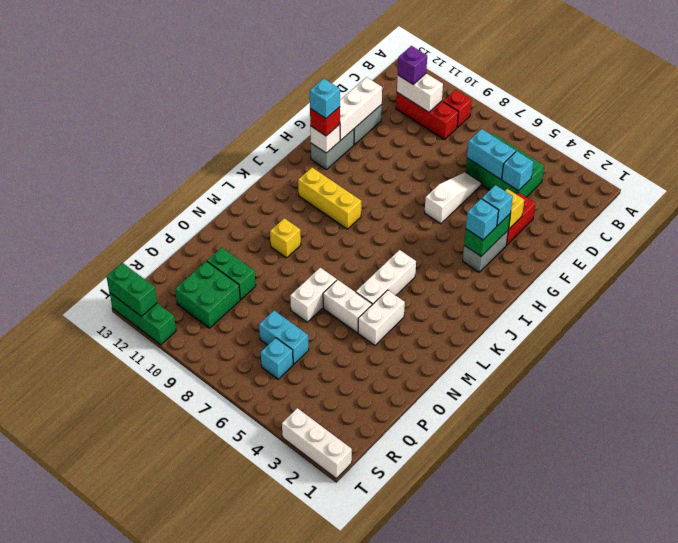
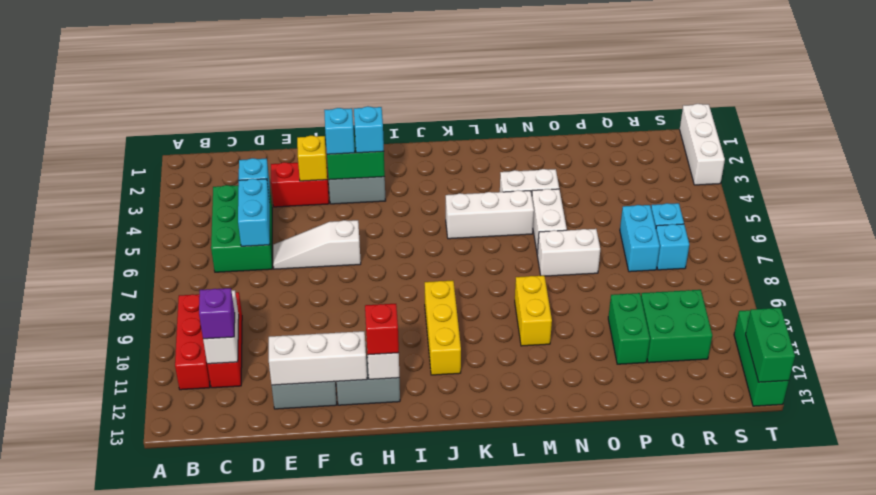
red brick B9 level 1 -> red brick B9:B11 level 1
cyan brick H12 level 4 -> cyan brick R7 level 1
yellow brick M10 level 1 -> yellow brick M9:M10 level 1

